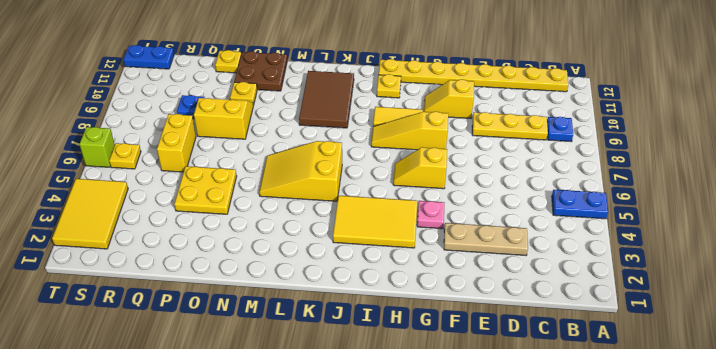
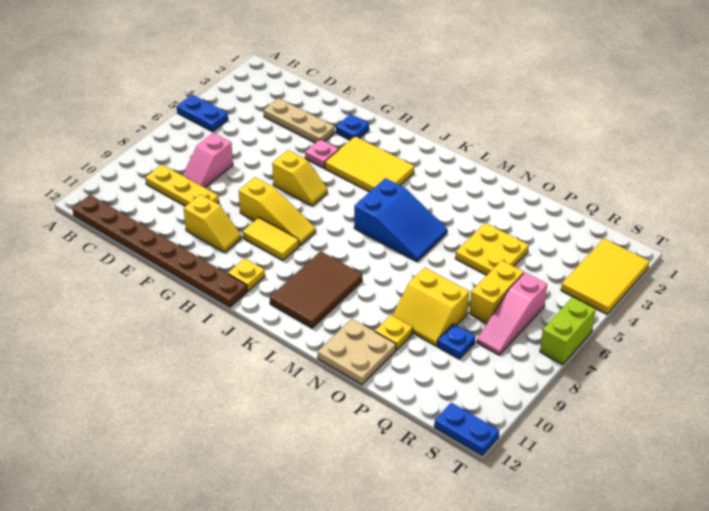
blue plate B9 level 1 -> blue plate G2 level 1
yellow plate B12:I12 level 1 -> brown plate B12:I12 level 1
none -> pink slope D7:D8 level 1 top 7
yellow slope K5:M6 level 1 top K -> blue slope K5:M6 level 1 top K
brown plate N11:O12 level 1 -> tan plate N11:O12 level 1
yellow plate P12 level 1 -> none
none -> pink slope R6:R8 level 1 top 6
yellow plate S6 level 1 -> none
lime brick T6 level 1 -> lime brick T6:T7 level 1

